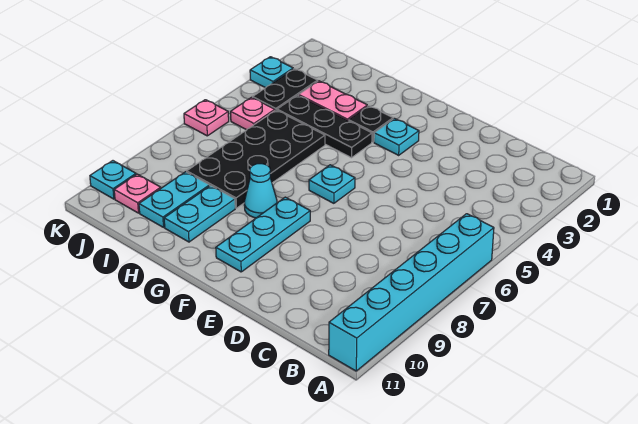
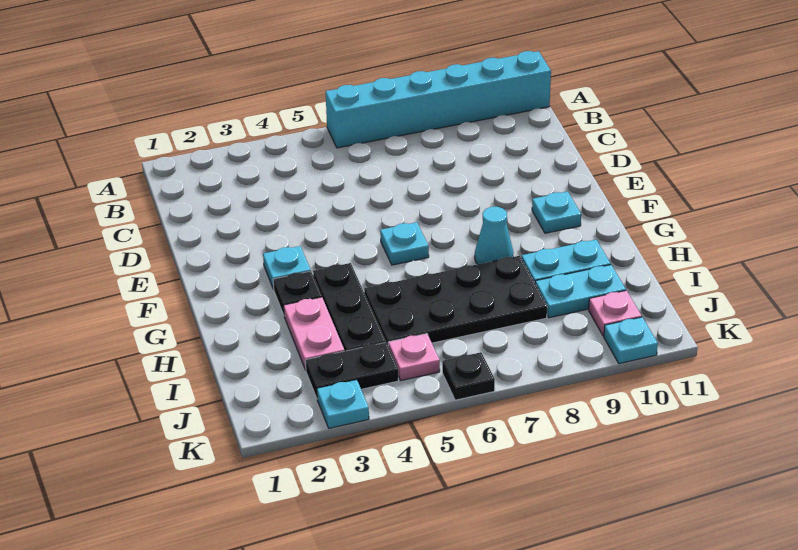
cyan plate F8:F10 level 1 -> cyan plate F10 level 1
pink plate K6 level 1 -> black plate K6 level 1

